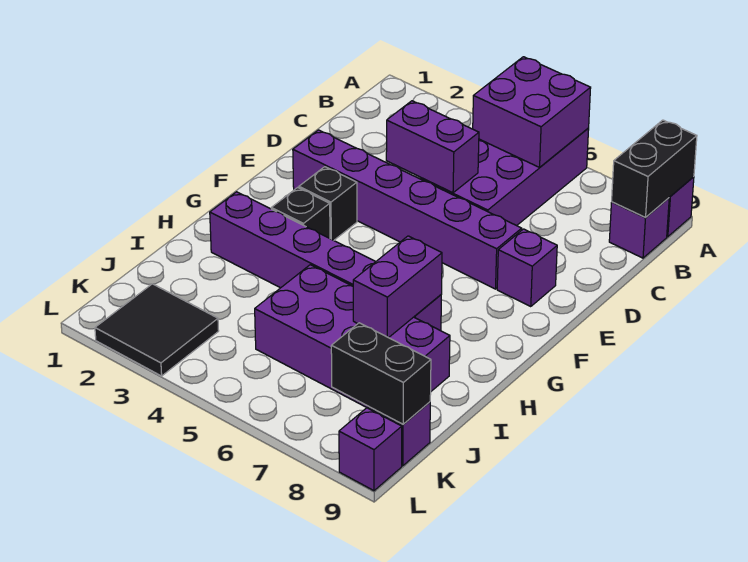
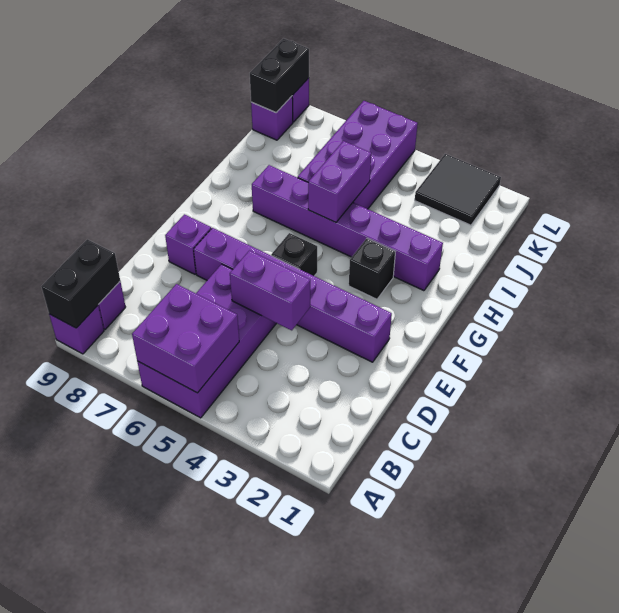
black brick F3 level 1 -> black brick F5 level 1
purple brick H7:I7 level 2 -> purple brick H5:I5 level 2
purple brick I5:J8 level 1 -> purple brick I5:L6 level 1
black brick K8:K9 level 2 -> black brick K9:L9 level 2

